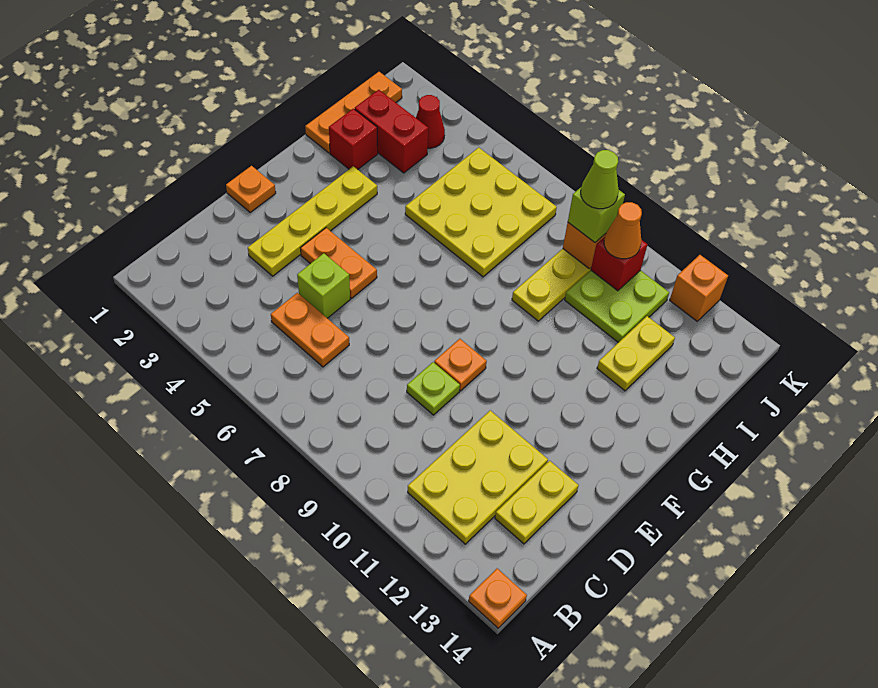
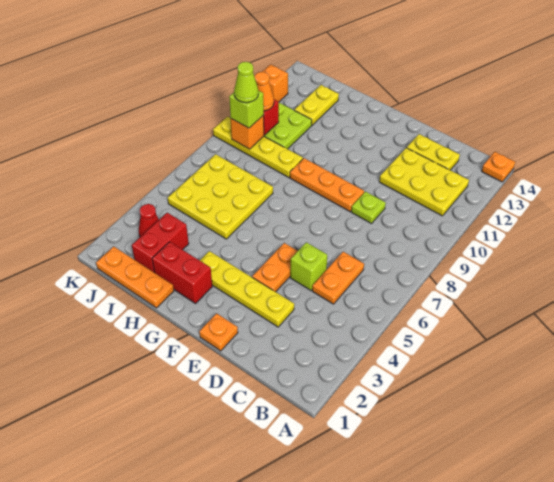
orange plate E9 level 1 -> orange plate E9:G9 level 1
red brick H2 level 1 -> red brick G2:H2 level 1
yellow plate H12:I12 level 1 -> yellow plate I12:I13 level 1

